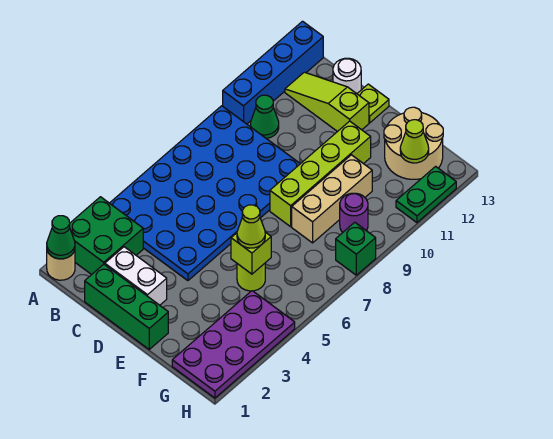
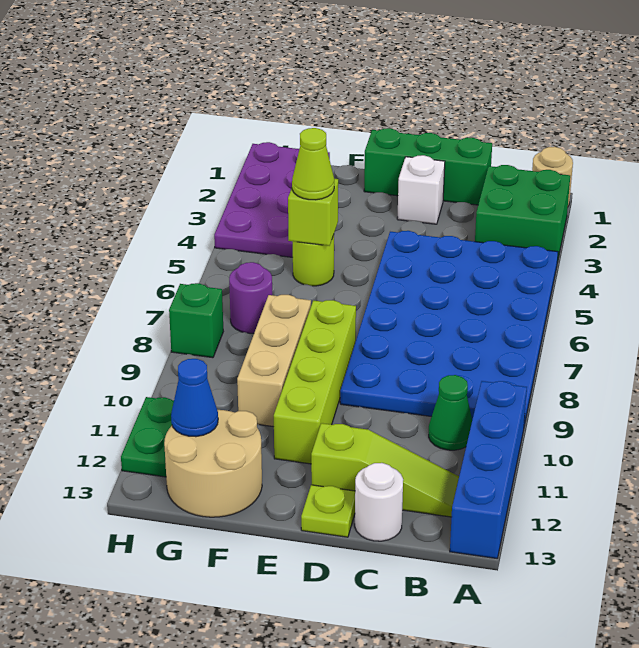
green cone A1 level 2 -> none
white brick C2:D2 level 1 -> white brick D2 level 1
purple round brick G9 level 1 -> purple round brick G7 level 1
lime cone G12 level 2 -> blue cone G12 level 2

